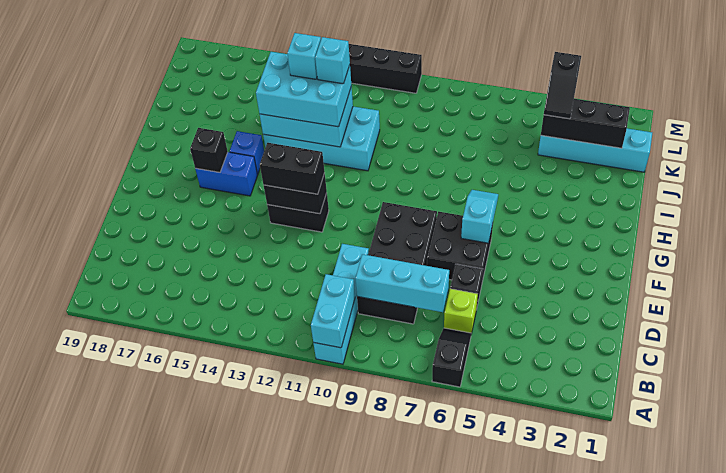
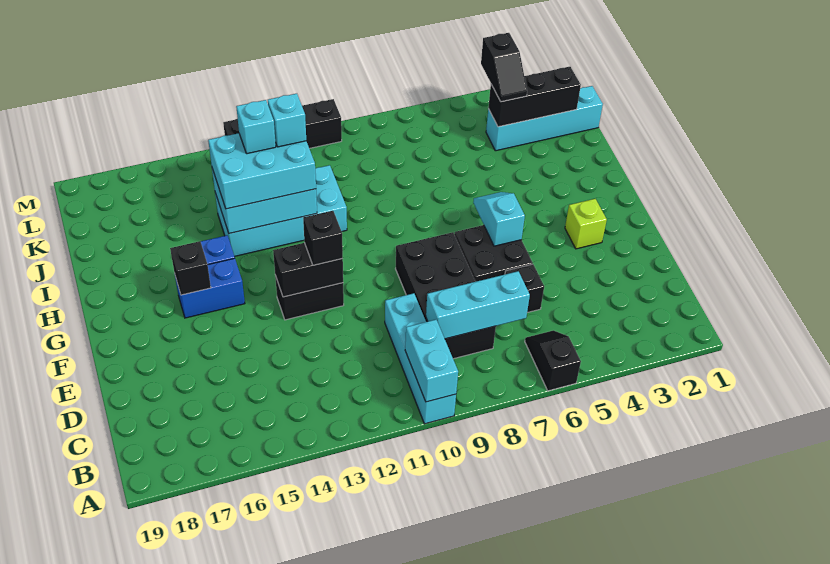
lime brick C6 level 1 -> lime brick F3 level 1
black brick F12:F13 level 3 -> black brick F12 level 3

